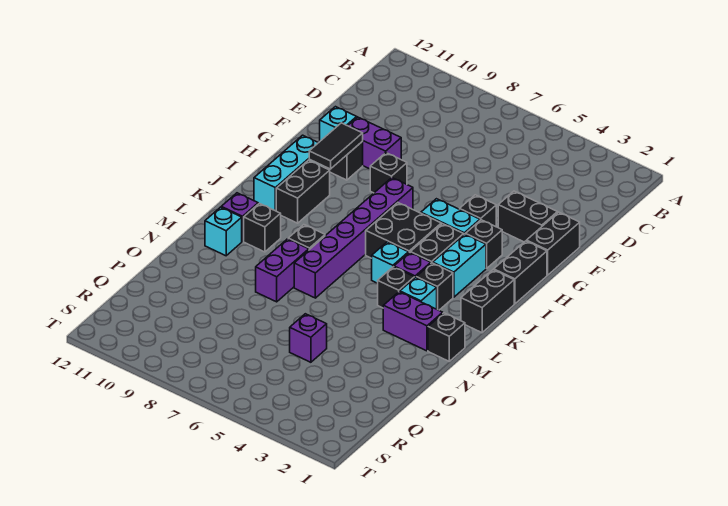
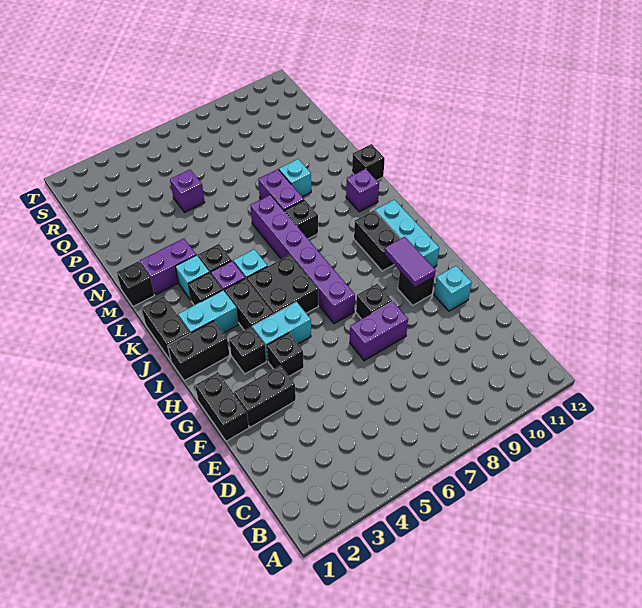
purple brick F9:F10 level 1 -> purple brick F7:F8 level 1
black tile G10:H10 level 2 -> purple tile G10:H10 level 2
black brick H1:I1 level 1 -> black brick I1:I2 level 1
cyan brick I3:J3 level 1 -> cyan brick J2:J3 level 1
black brick L10 level 1 -> black brick M12 level 1
cyan brick M11 level 1 -> cyan brick N9 level 1

